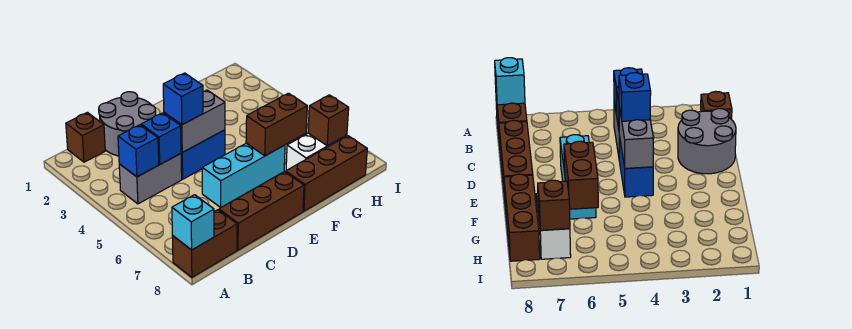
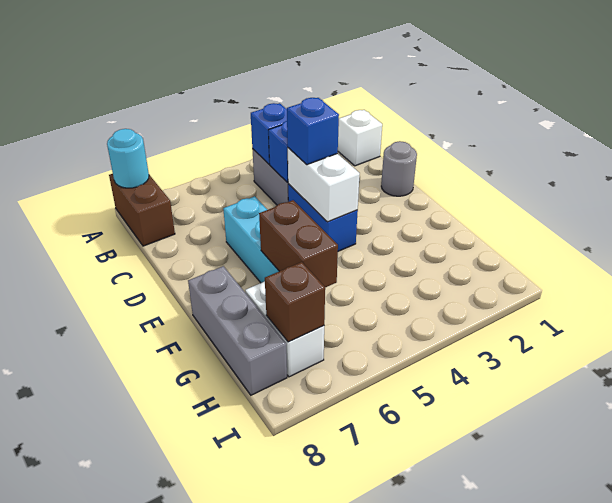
cyan brick A8 level 2 -> cyan round brick A8 level 2
brown brick B1 level 1 -> white brick B1 level 1
grey round brick C1:D2 level 1 -> grey round brick D1 level 1
brown brick C8:E8 level 1 -> none
grey brick D4:E4 level 2 -> white brick D4:E4 level 2
brown brick F8:H8 level 1 -> grey brick F8:H8 level 1

